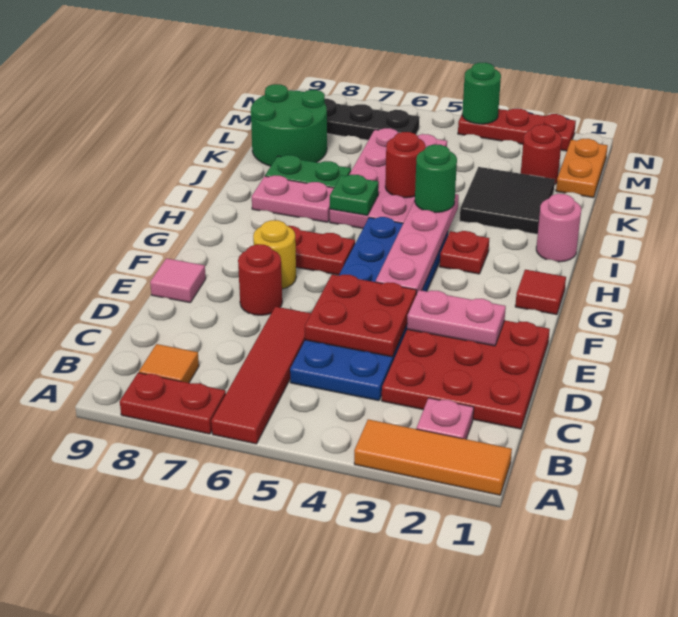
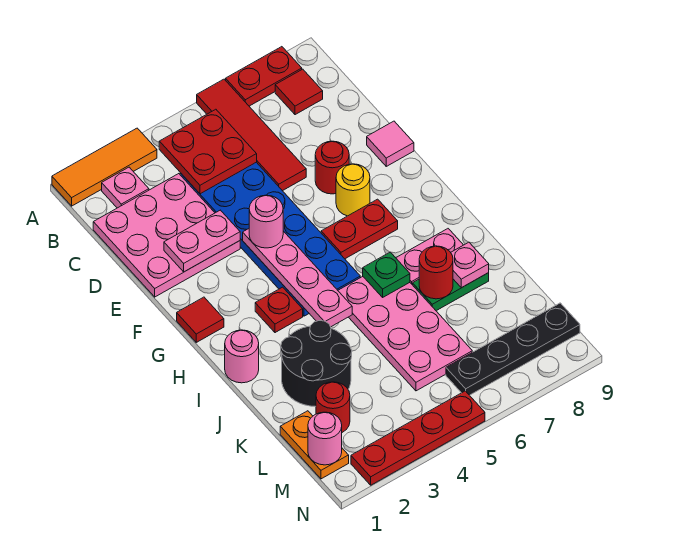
orange tile B8 level 1 -> red tile B8 level 1
red plate C1:E3 level 1 -> pink plate C1:E3 level 1
red plate D4:E5 level 2 -> red plate B4:C5 level 2
none -> pink round brick F4 level 3
green round brick I4 level 3 -> none
black tile J2:K3 level 1 -> black round brick J2:K3 level 1
red round brick J5 level 2 -> red round brick J7 level 2
none -> pink plate J8 level 2
green round brick K8:L9 level 1 -> none
none -> pink round brick M1 level 2
red plate N2:N4 level 1 -> red plate N2:N5 level 1
green round brick N4 level 2 -> none

